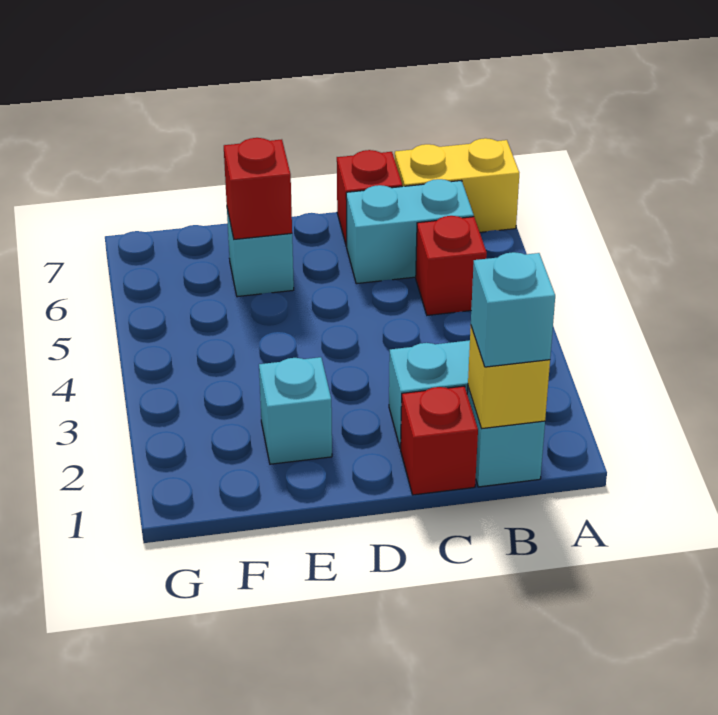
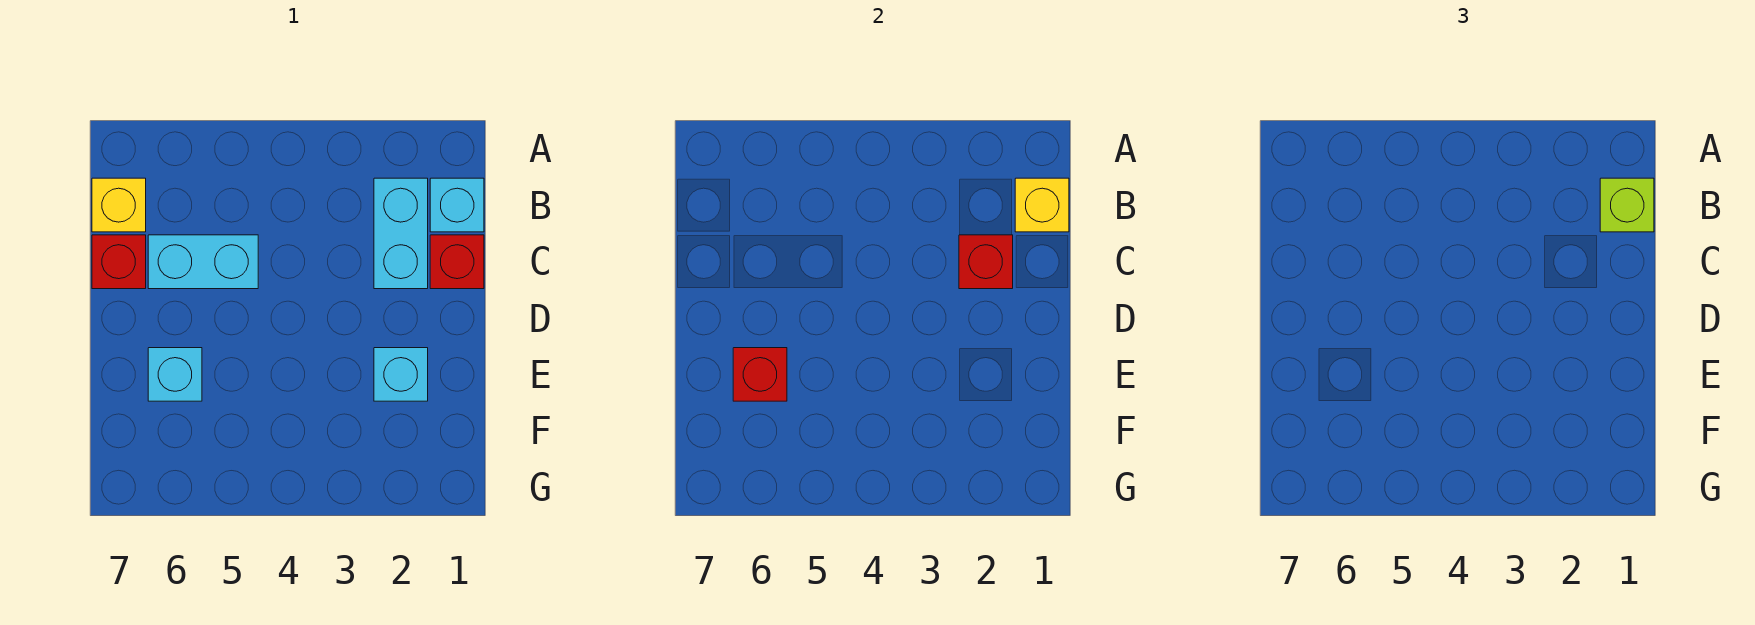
yellow brick A7:B7 level 1 -> yellow brick B7 level 1
cyan brick B1 level 3 -> lime brick B1 level 3
red brick B5 level 1 -> red brick C2 level 2
cyan brick B6:C6 level 1 -> cyan brick C5:C6 level 1

